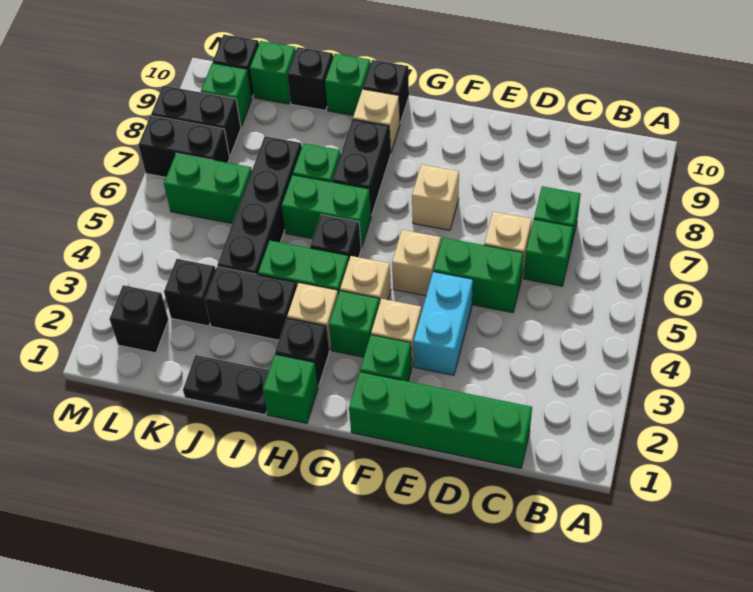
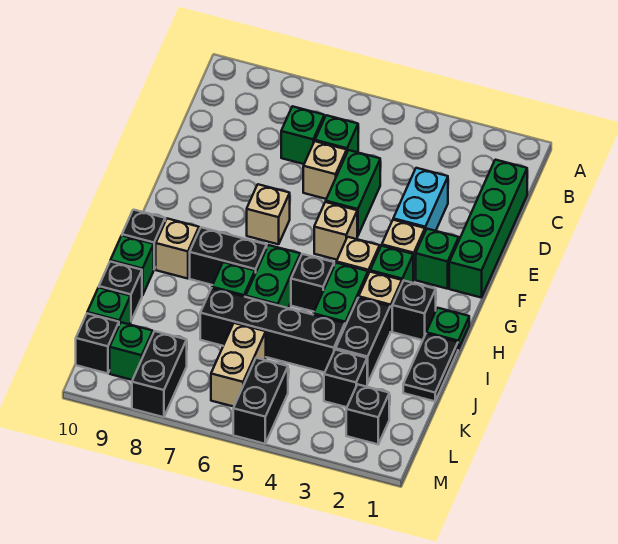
cyan brick E3:E4 level 1 -> cyan brick D3:E3 level 1
green brick H1 level 1 -> green plate H1 level 1
green brick K6:L6 level 1 -> tan brick K6:L6 level 1
black brick L7:M7 level 1 -> black brick L5:M5 level 1

